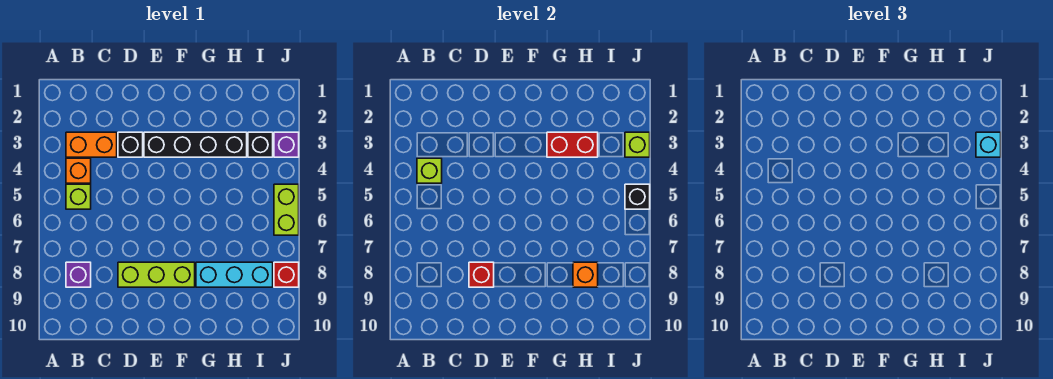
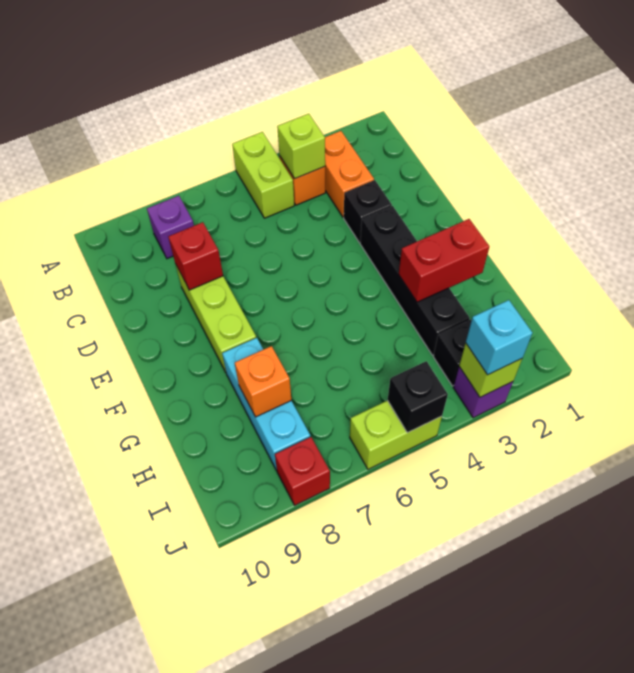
lime brick B5 level 1 -> lime brick A5:B5 level 1
red brick G3:H3 level 2 -> red brick G2:G3 level 2

